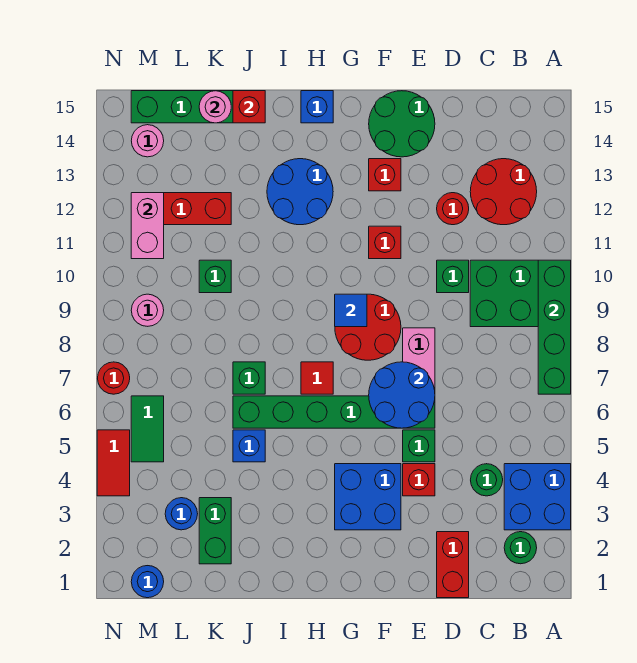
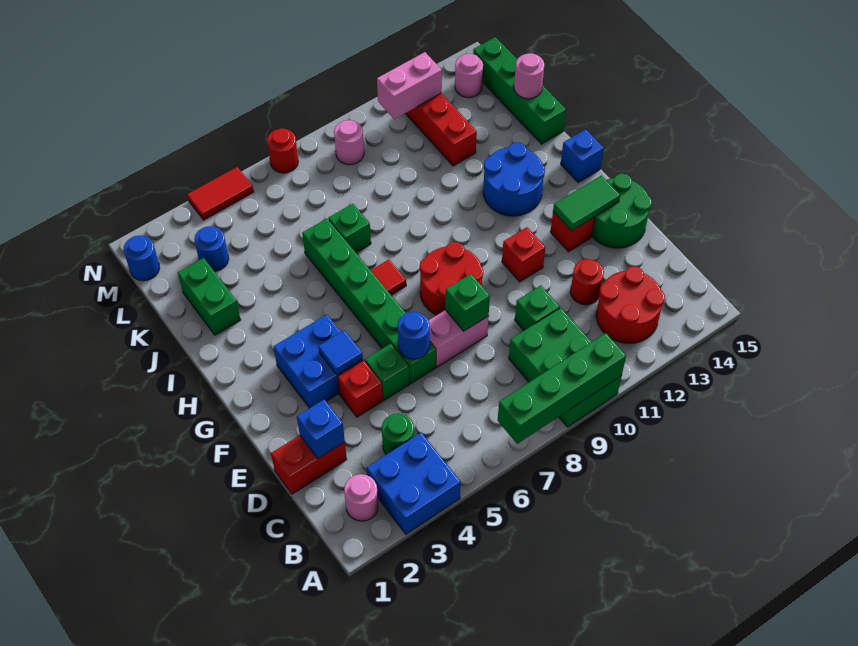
green round brick B2 level 1 -> pink round brick B2 level 1
blue round brick E6:F7 level 2 -> blue round brick E6 level 2
blue tile G9 level 2 -> blue tile F4 level 2
blue brick J5 level 1 -> blue brick D2 level 2
red brick J15 level 2 -> none
green brick K2:K3 level 1 -> green brick J2:K2 level 1
green brick K10 level 1 -> green brick E8 level 2
green tile M5:M6 level 1 -> green tile F13:F14 level 2

